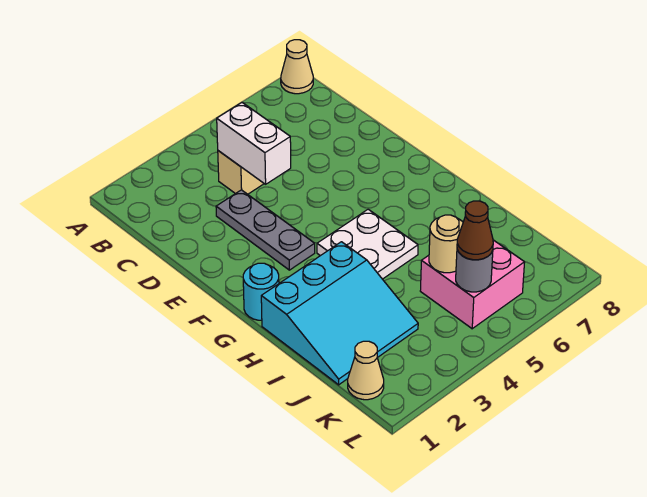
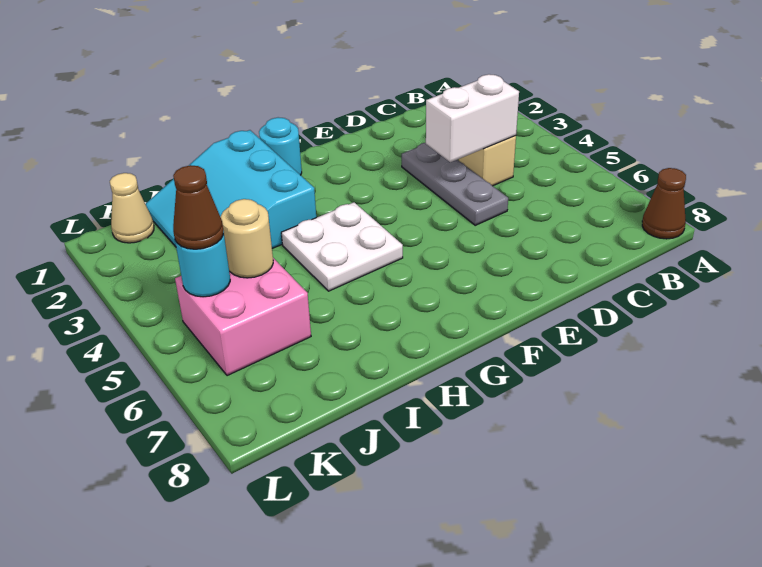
tan cone A8 level 1 -> brown cone A8 level 1
grey plate D3:F3 level 1 -> grey plate D3:D5 level 1
grey round brick K5 level 2 -> cyan round brick K5 level 2

